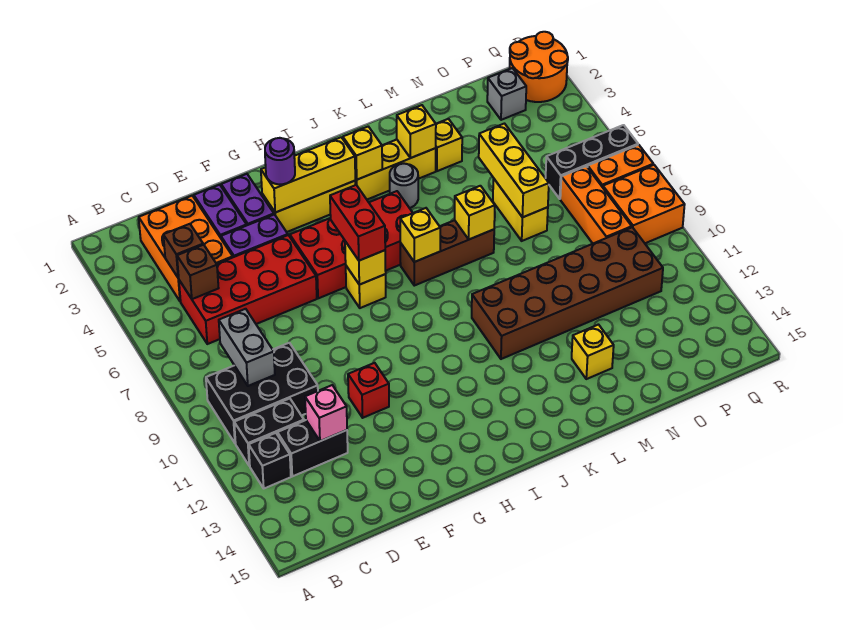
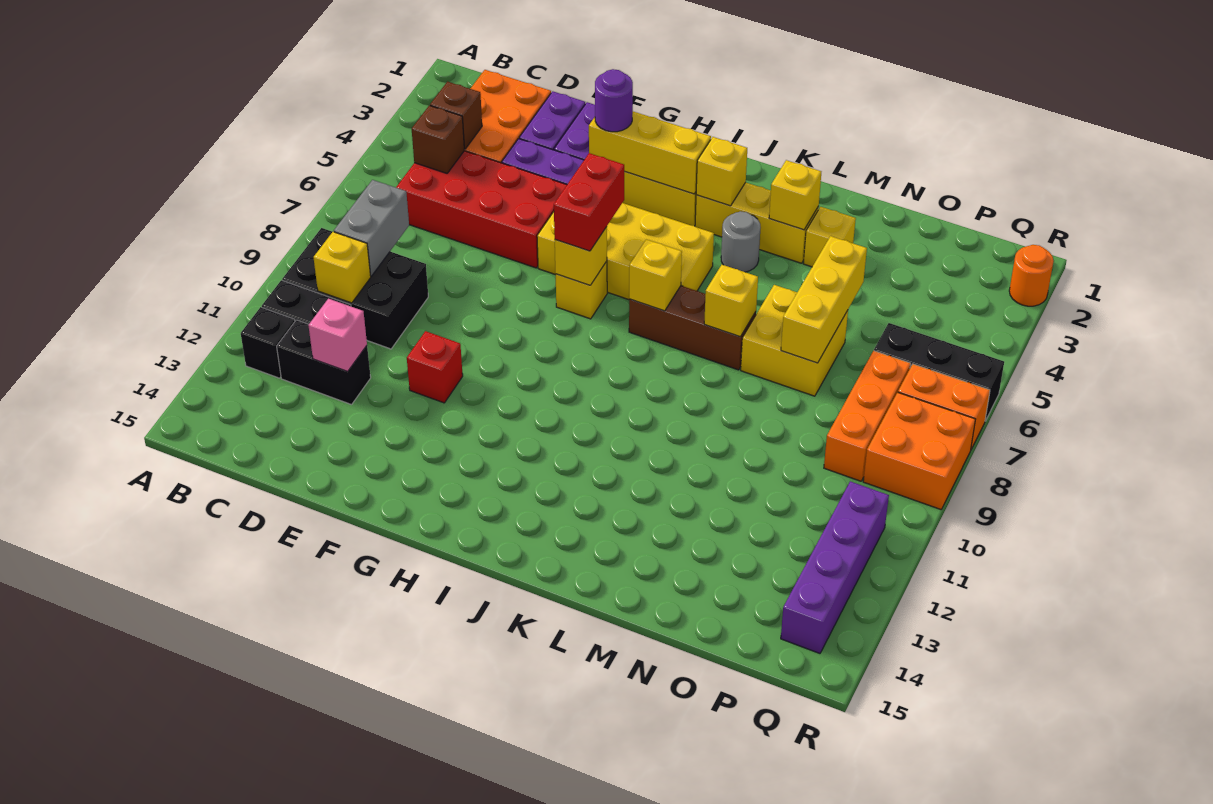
red brick G5:J6 level 1 -> yellow brick G5:J6 level 1
brown brick K10:P11 level 1 -> none
yellow brick M13 level 1 -> yellow brick C10 level 2
yellow brick N6:N7 level 1 -> yellow brick M6:N7 level 1
grey brick P2 level 1 -> none
orange round brick Q1:R2 level 1 -> orange round brick R2 level 1
none -> purple brick Q11:Q14 level 1

